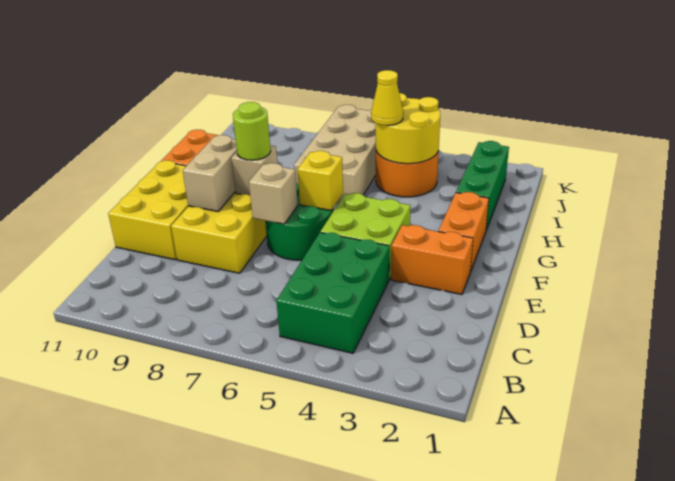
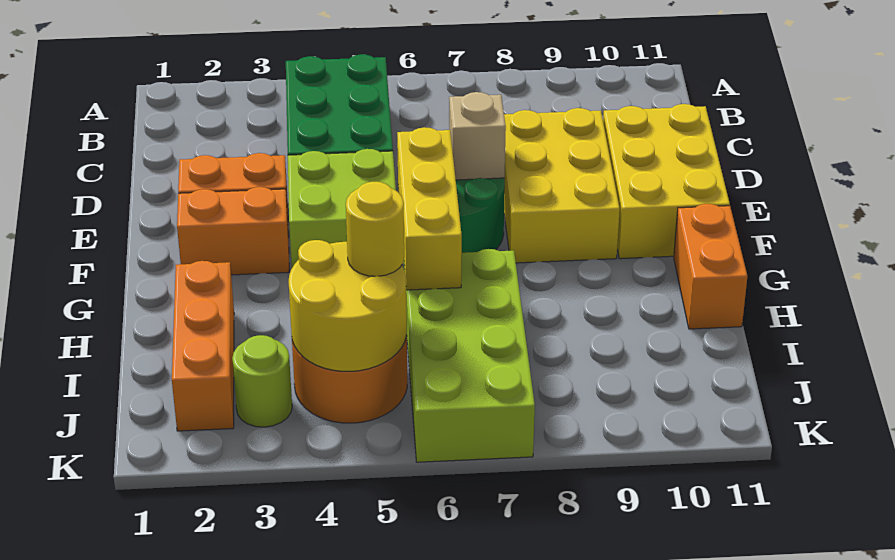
tan brick E9:F9 level 2 -> none
orange brick F2:G2 level 1 -> orange brick F2:F3 level 1
yellow brick F6 level 2 -> yellow brick F6:H6 level 2
tan brick F8 level 2 -> none
lime round brick F8 level 3 -> lime round brick J3 level 1
green brick H2:J2 level 1 -> orange brick H2:J2 level 1
tan brick H6:K7 level 1 -> lime brick H6:K7 level 1
yellow cone I5 level 3 -> yellow round brick I5 level 3

